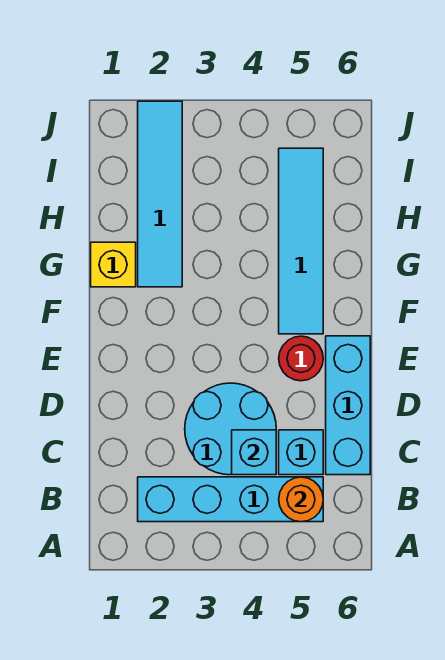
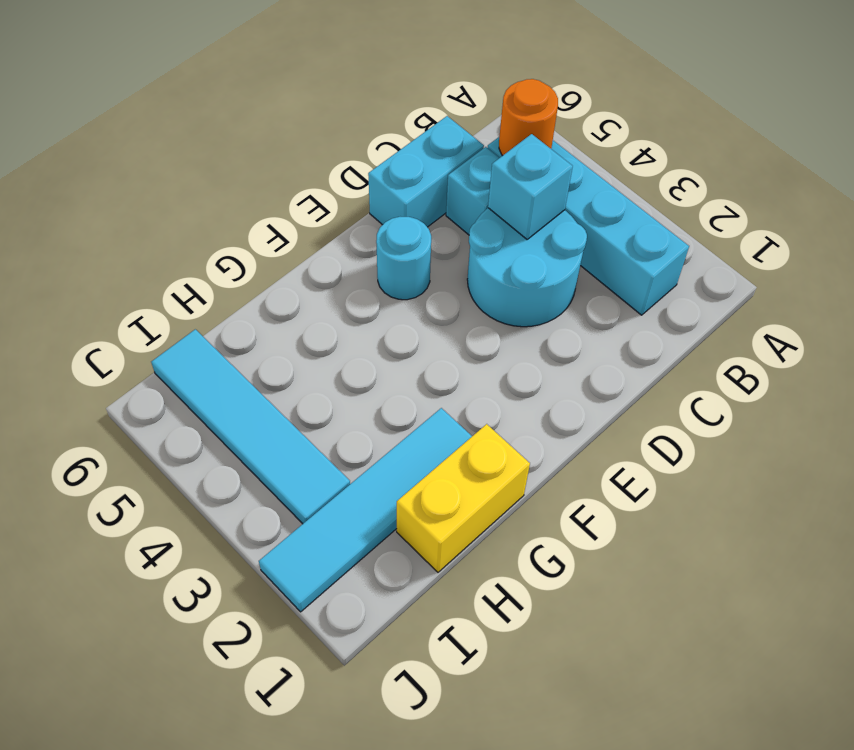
cyan brick C6:E6 level 1 -> cyan brick C6:D6 level 1
red round brick E5 level 1 -> cyan round brick E5 level 1
cyan tile F5:I5 level 1 -> cyan tile I3:I6 level 1
yellow brick G1 level 1 -> yellow brick G1:H1 level 1

